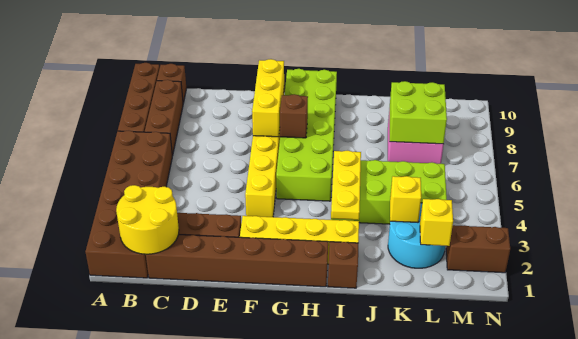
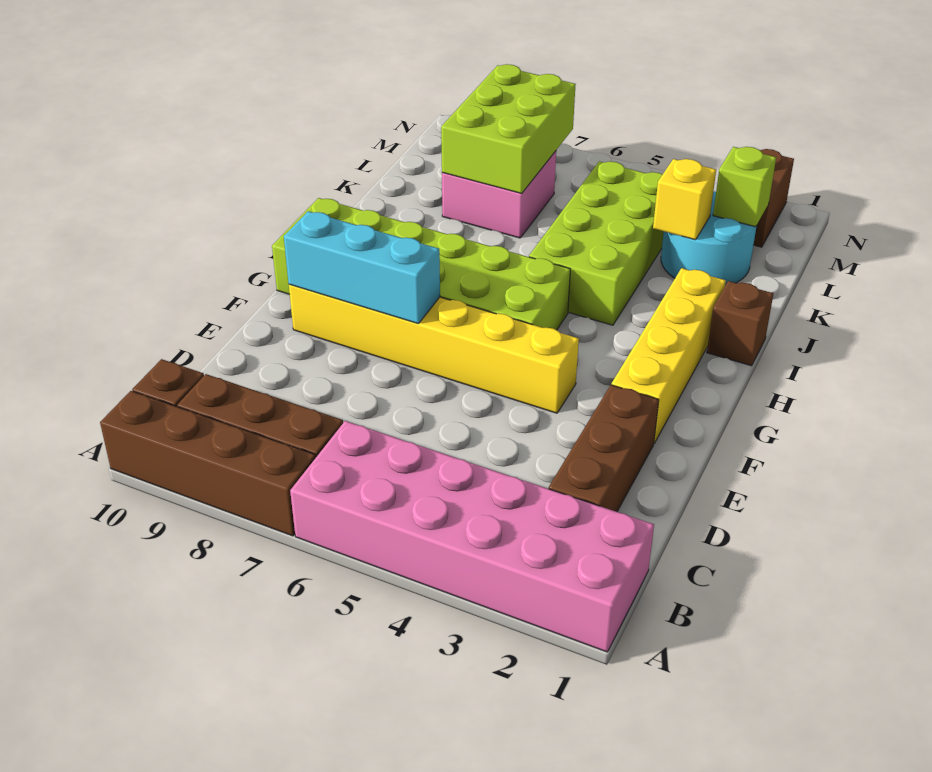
brown brick A1:B6 level 1 -> pink brick A1:B6 level 1
yellow round brick B1:C2 level 2 -> none
brown brick C1:H1 level 1 -> none
yellow brick F7:F9 level 2 -> cyan brick F7:F9 level 2
brown brick G7 level 2 -> none
yellow plate I3:I5 level 2 -> none
lime brick K7:L8 level 2 -> lime brick K7:M8 level 2
yellow brick L2 level 2 -> lime brick L2 level 2

